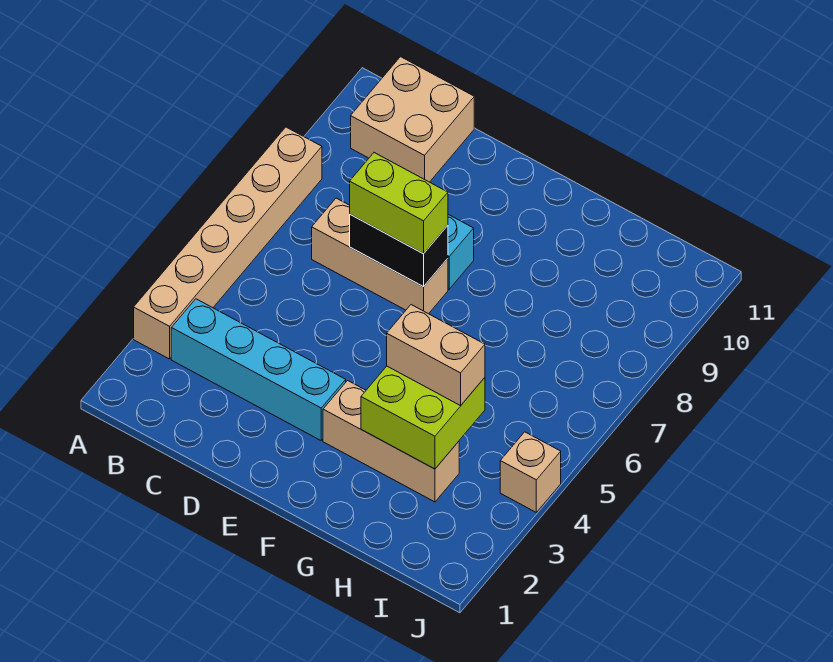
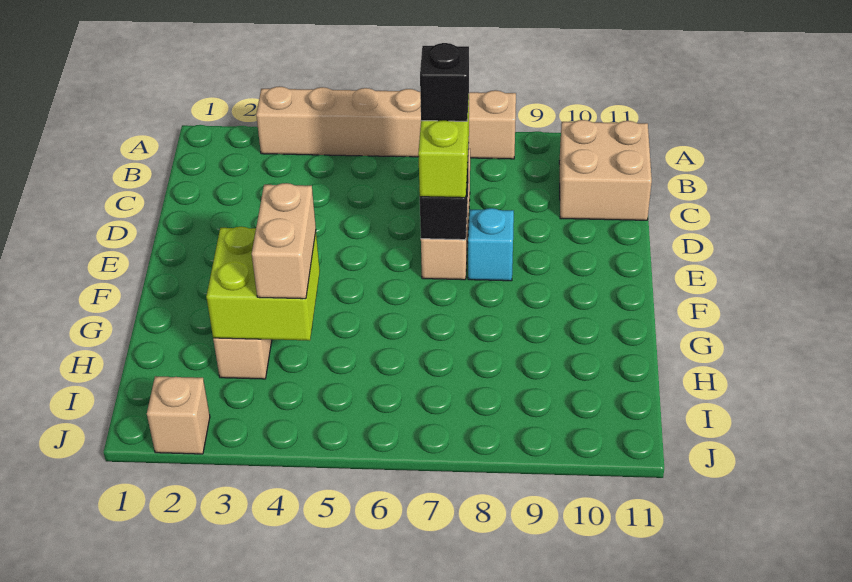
cyan brick B3:E3 level 1 -> none
none -> black brick D7 level 4
tan brick J4 level 1 -> tan brick J2 level 1

